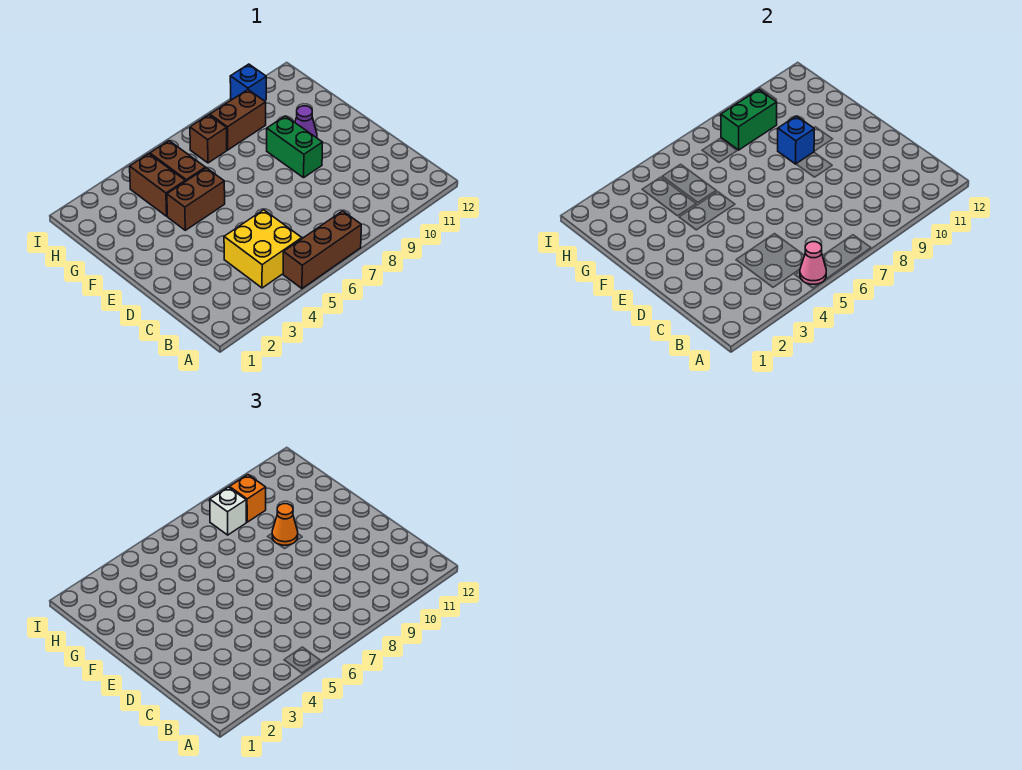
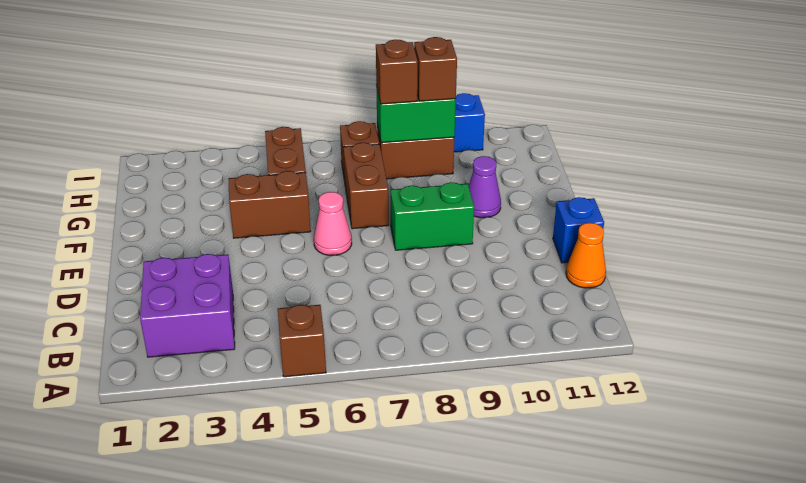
brown brick A5:A7 level 1 -> brown brick A5 level 1
pink cone A5 level 2 -> pink cone E6 level 1
none -> purple brick B2:C3 level 1
yellow brick B4:C5 level 1 -> none
green brick E9:F9 level 1 -> green brick E8:E9 level 1
blue brick F9 level 2 -> blue brick D12 level 1
orange cone F9 level 3 -> orange cone C12 level 1
brown brick G4:H4 level 1 -> brown brick F7:G7 level 1
white brick H8 level 3 -> brown brick H8 level 3
orange brick H9 level 3 -> brown brick H9 level 3

